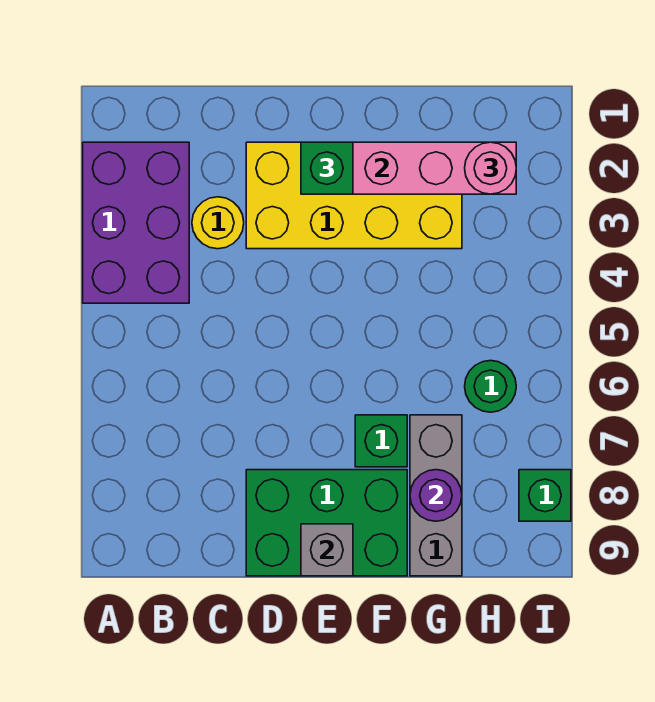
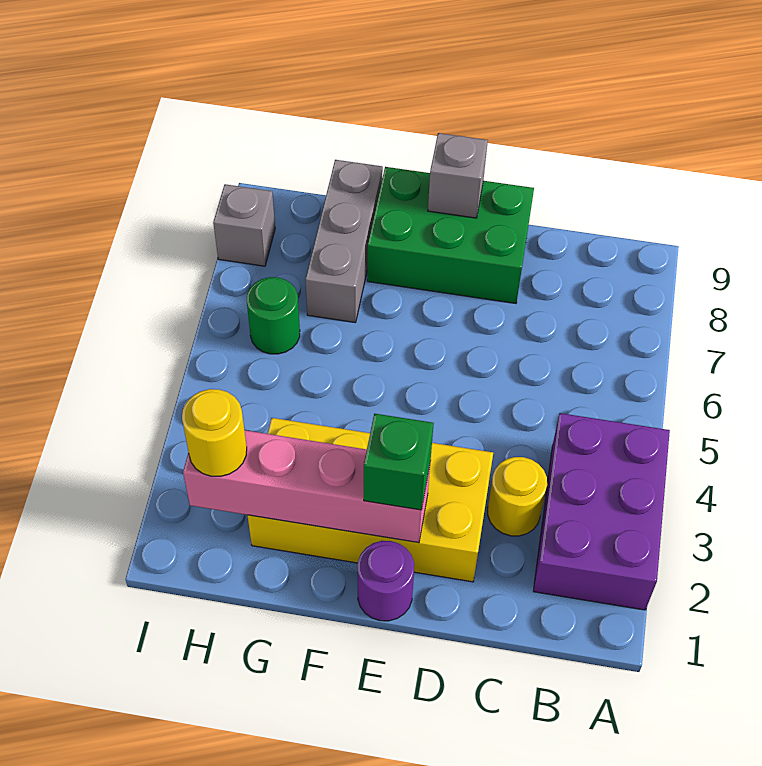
green brick F7 level 1 -> none
purple round brick G8 level 2 -> purple round brick E1 level 1
pink round brick H2 level 3 -> yellow round brick H2 level 3
green brick I8 level 1 -> grey brick I8 level 1

